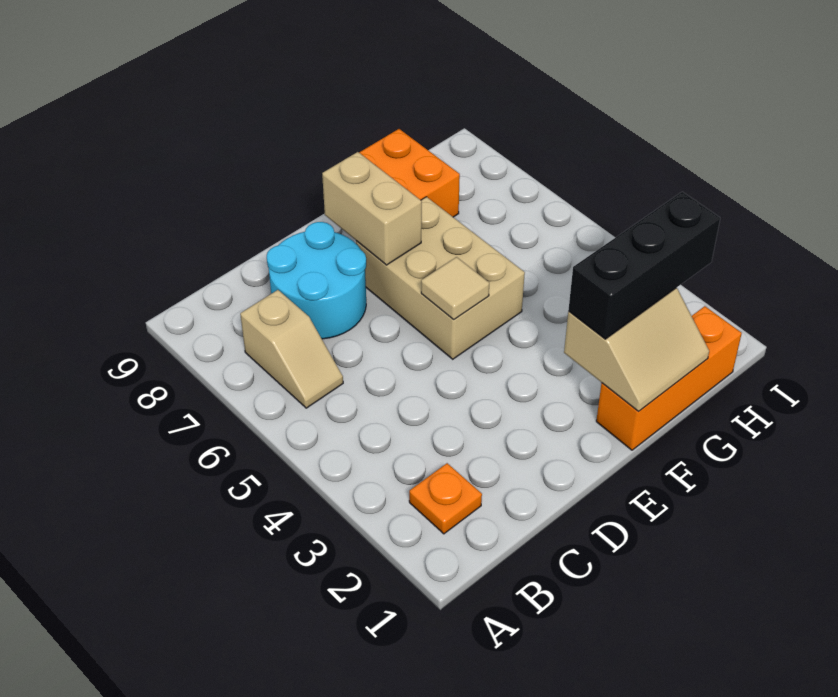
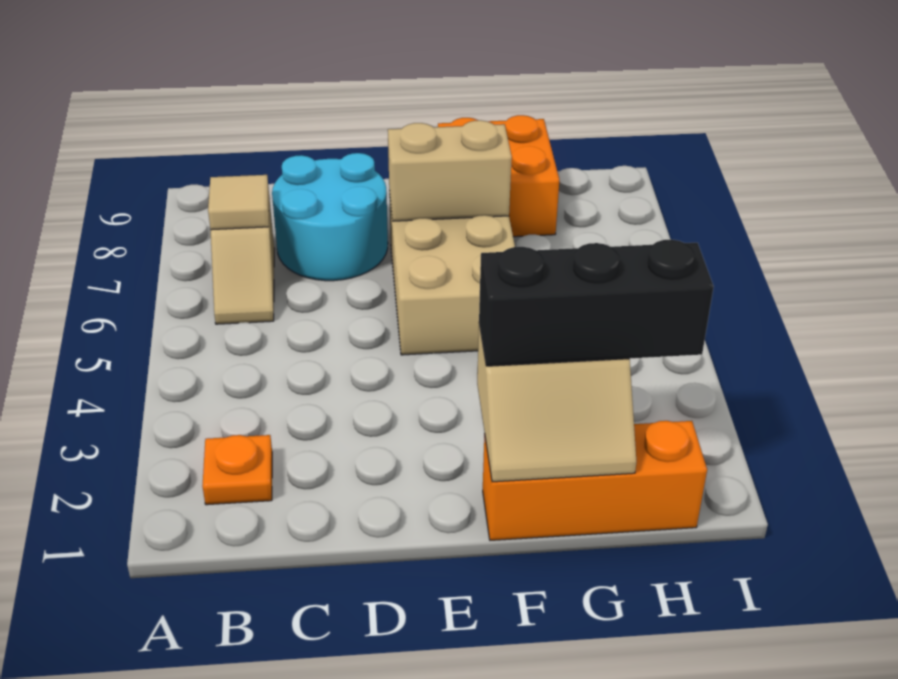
tan tile E5 level 2 -> tan tile B7 level 2
tan brick E7:E8 level 2 -> tan brick E7:F7 level 2

